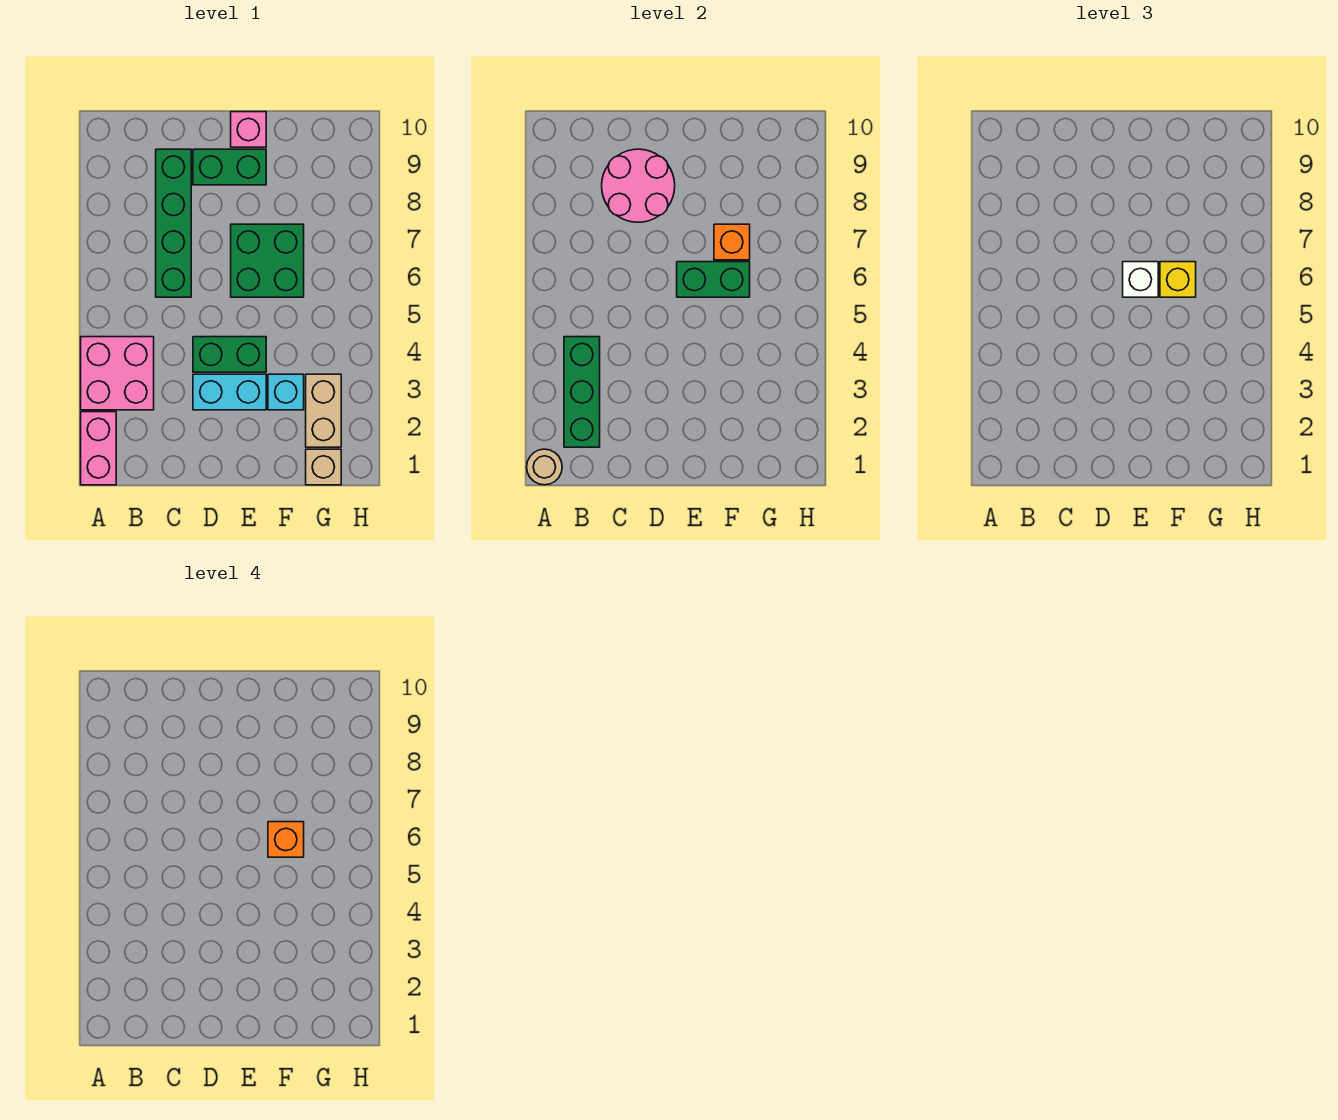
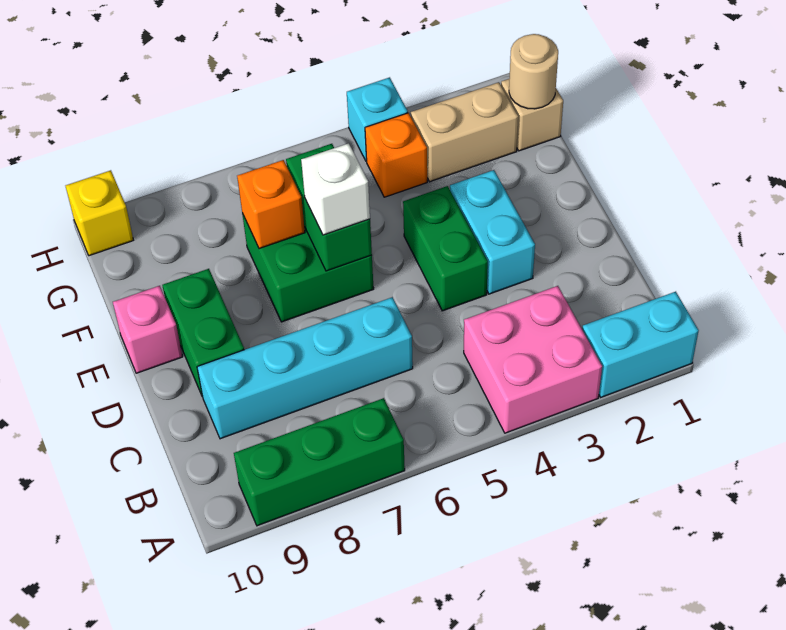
pink brick A1:A2 level 1 -> cyan brick A1:A2 level 1
tan round brick A1 level 2 -> tan round brick G1 level 2
green brick B2:B4 level 2 -> green brick A7:A9 level 1
green brick C6:C9 level 1 -> cyan brick C6:C9 level 1
pink round brick C8:D9 level 2 -> none
cyan brick F3 level 1 -> cyan brick H4 level 1
yellow brick F6 level 3 -> yellow brick H10 level 1
orange brick F6 level 4 -> orange brick G4 level 1

